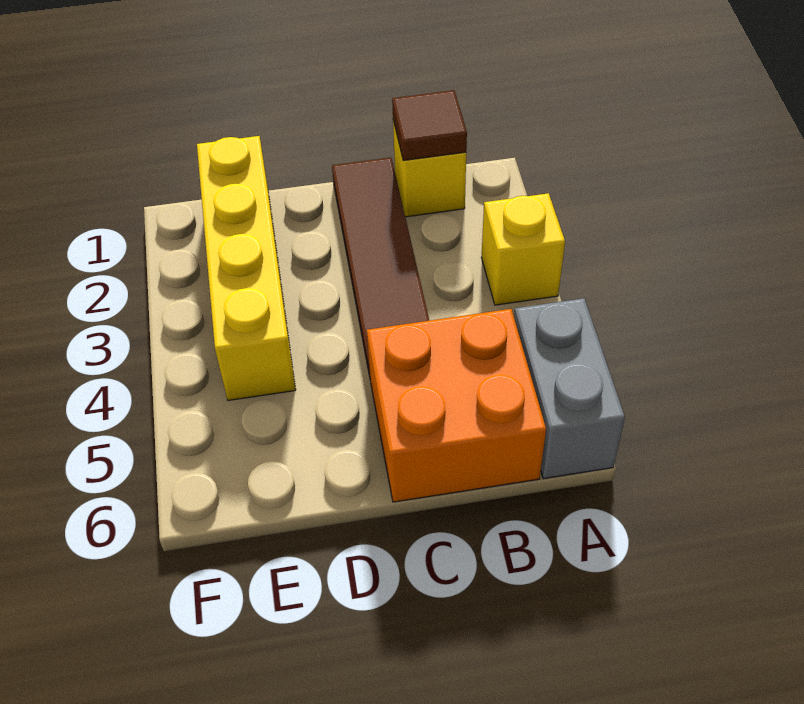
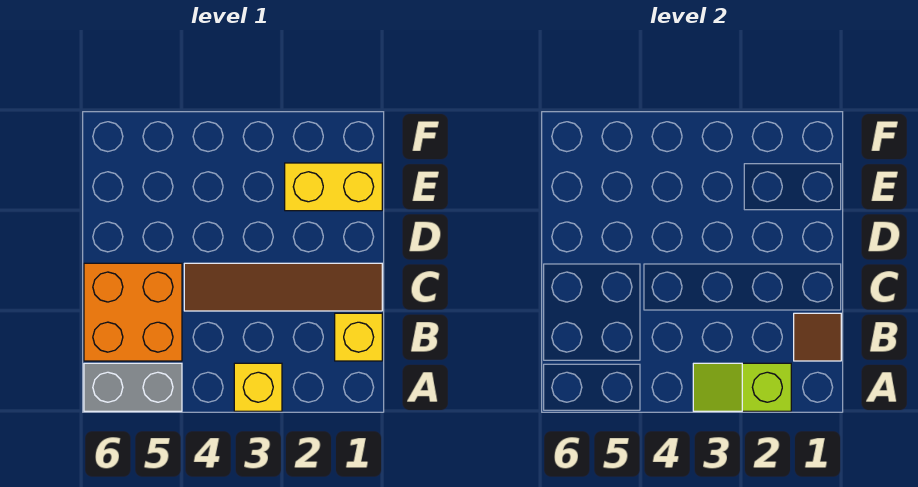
none -> lime slope A2:A3 level 2 top 2
yellow brick E1:E4 level 1 -> yellow brick E1:E2 level 1

